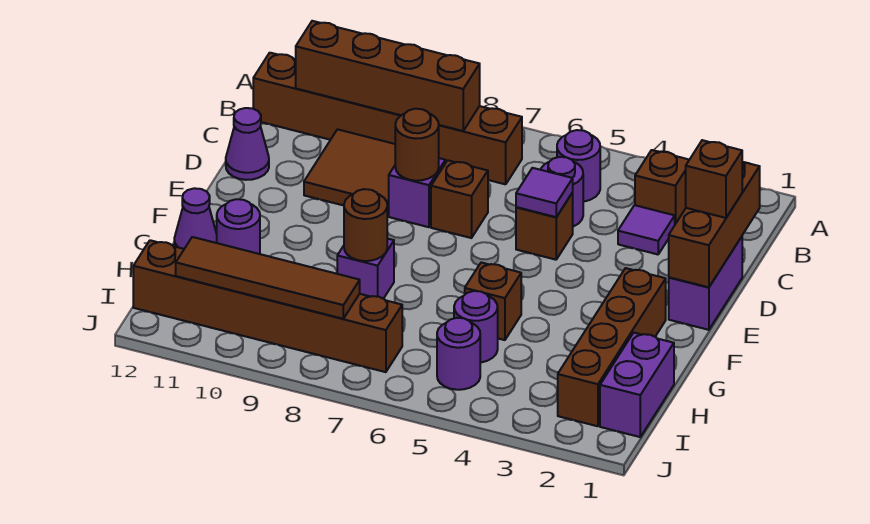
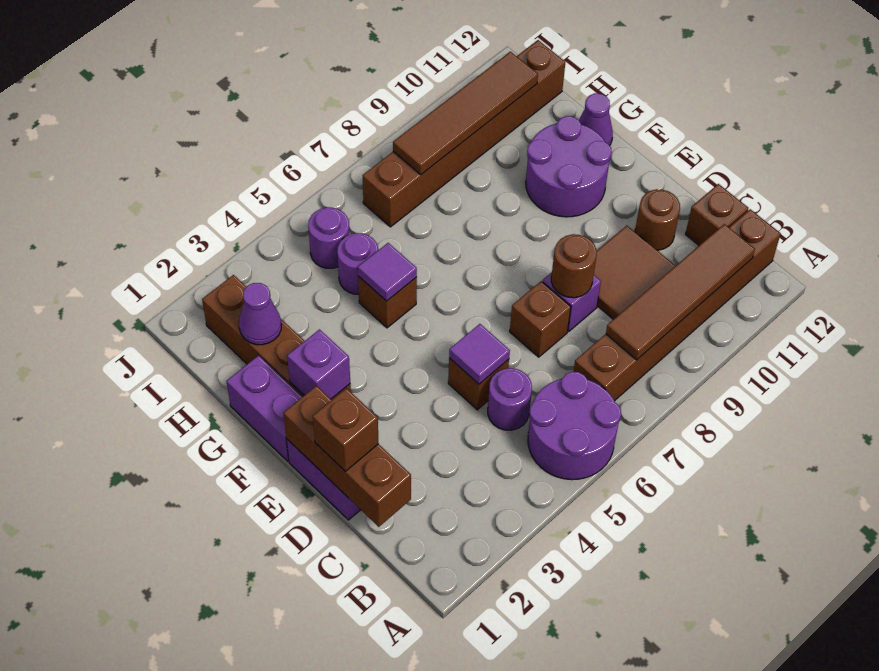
brown brick B3 level 1 -> brown brick C12 level 1
purple round brick B5 level 1 -> purple round brick A5:B6 level 1
brown brick B8:B11 level 2 -> brown tile B8:B11 level 2
purple tile C3 level 1 -> purple tile G5 level 2
purple cone D12 level 1 -> purple cone H2 level 2
purple brick G8 level 1 -> purple brick F2 level 2
brown round brick G8 level 2 -> brown round brick D11 level 1
purple round brick G11 level 1 -> purple round brick F10:G11 level 1
purple brick H1:I1 level 1 -> purple brick F1:G1 level 1

